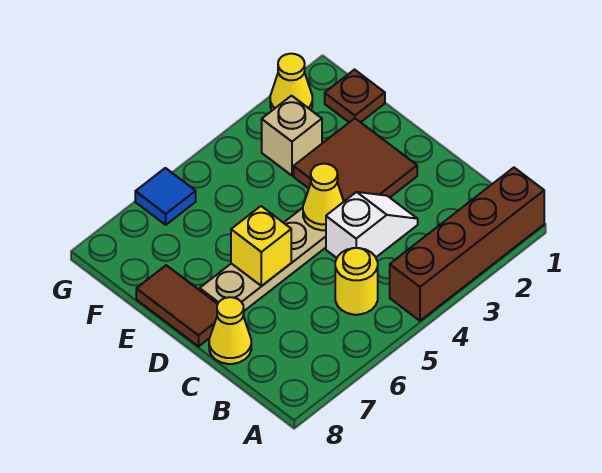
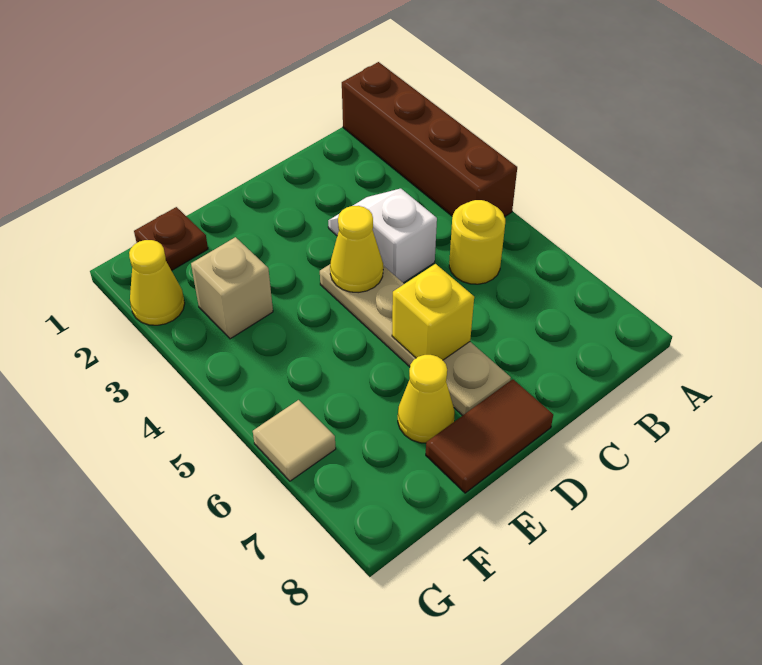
yellow cone C8 level 1 -> yellow cone E7 level 1
brown tile D2:E3 level 1 -> none
blue tile G6 level 1 -> tan tile G6 level 1

